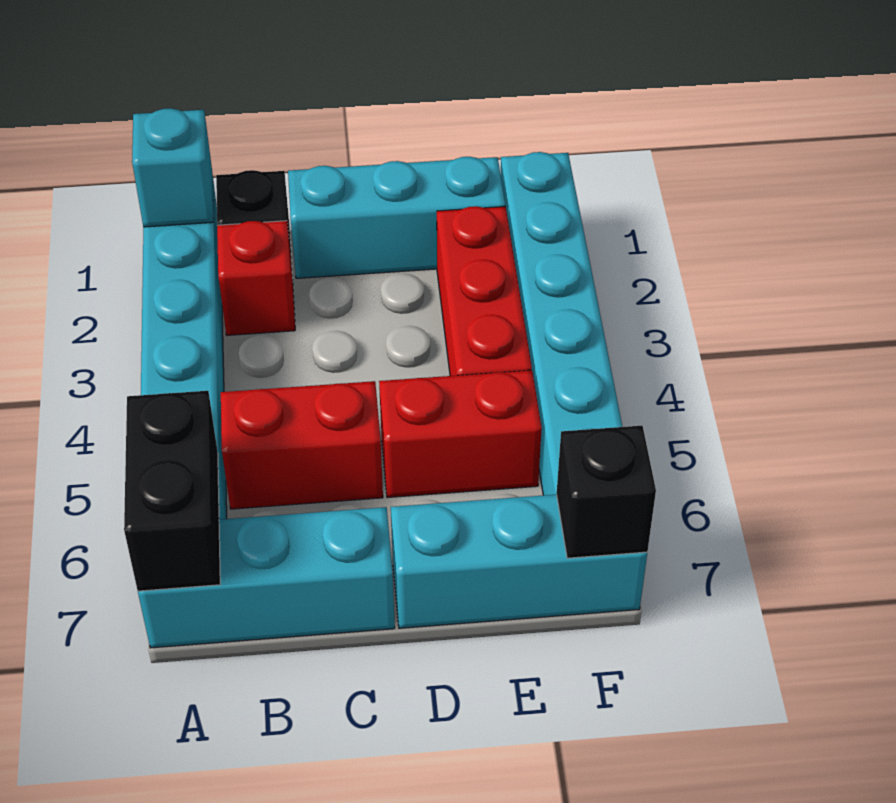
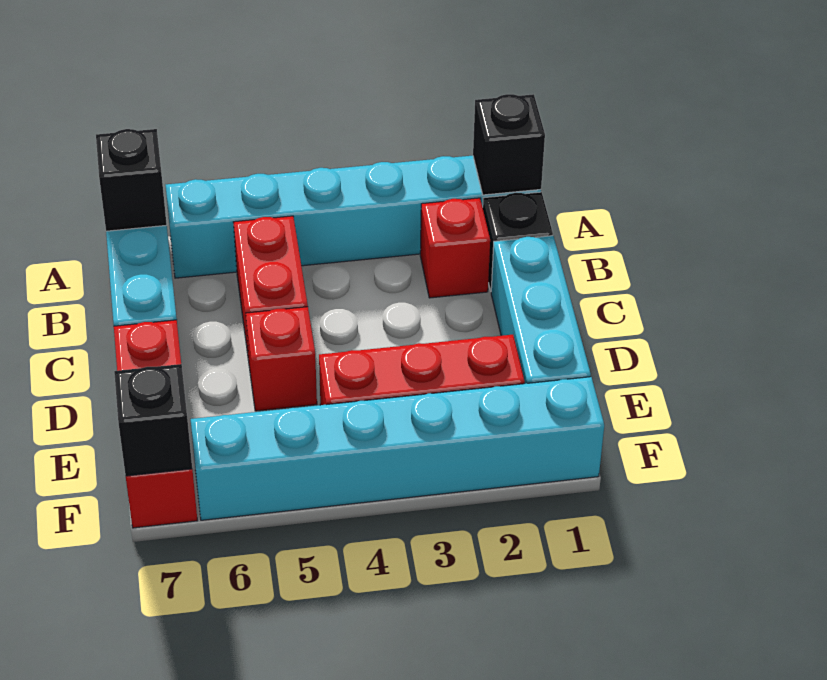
cyan brick A1 level 2 -> black brick A1 level 2
black brick A6:A7 level 2 -> black brick A7 level 2
red brick D5:E5 level 1 -> red brick D5 level 1
cyan brick D7:F7 level 1 -> red brick D7:F7 level 1

